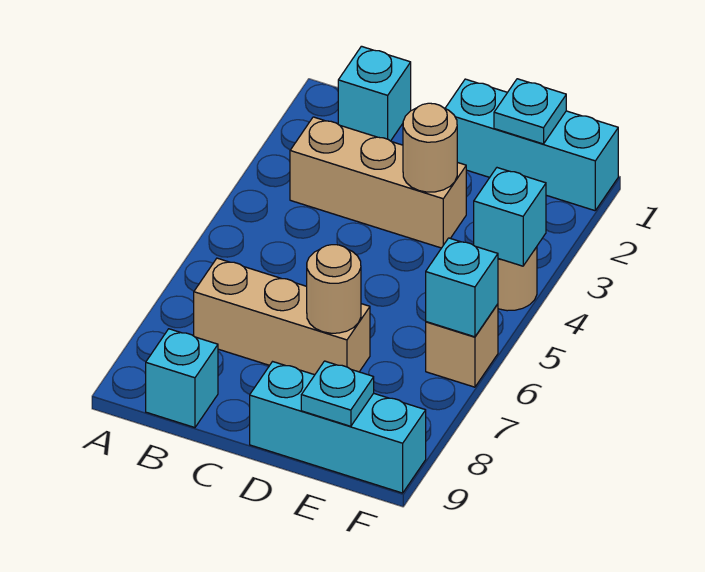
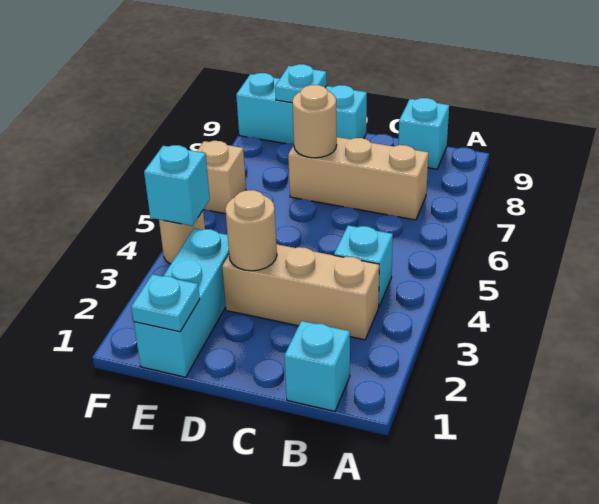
cyan brick D1:F1 level 1 -> cyan brick E1:E3 level 1
cyan brick F6 level 2 -> cyan brick B4 level 1

